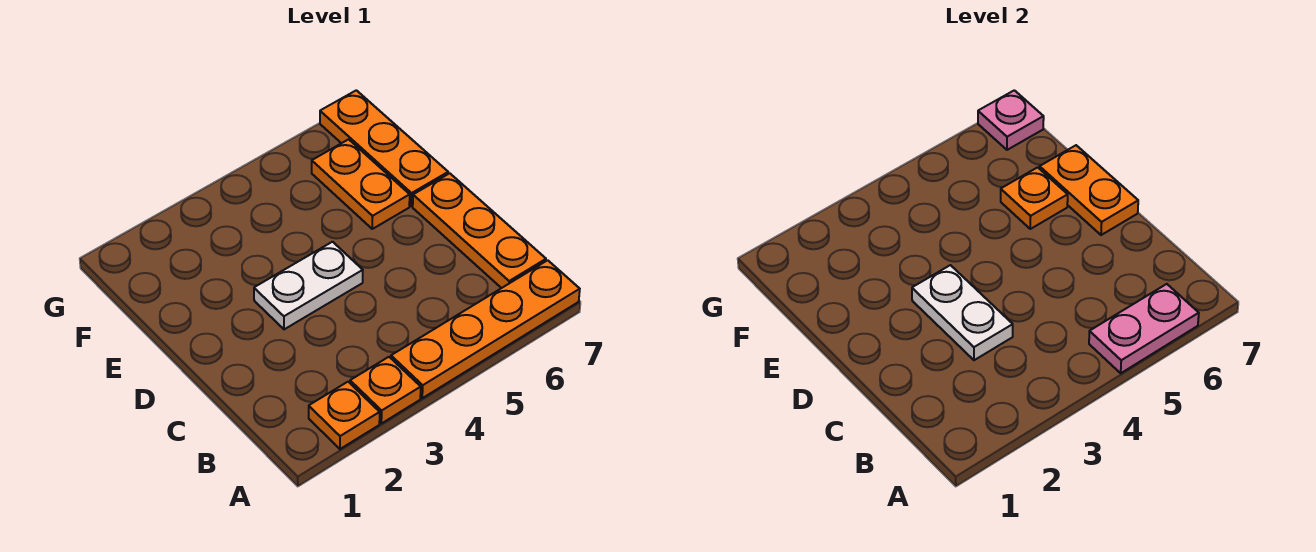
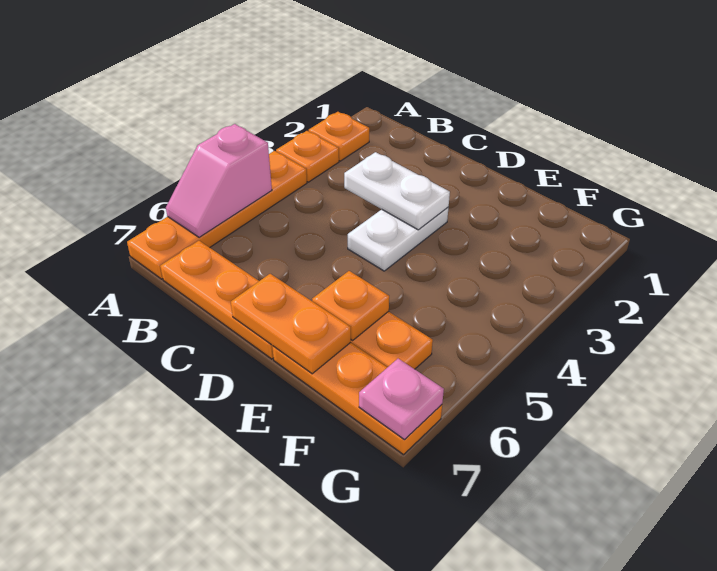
pink plate A5:A6 level 2 -> pink slope A5:A6 level 2 top 5

